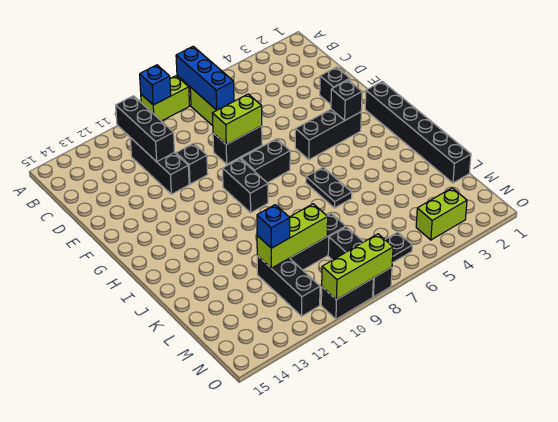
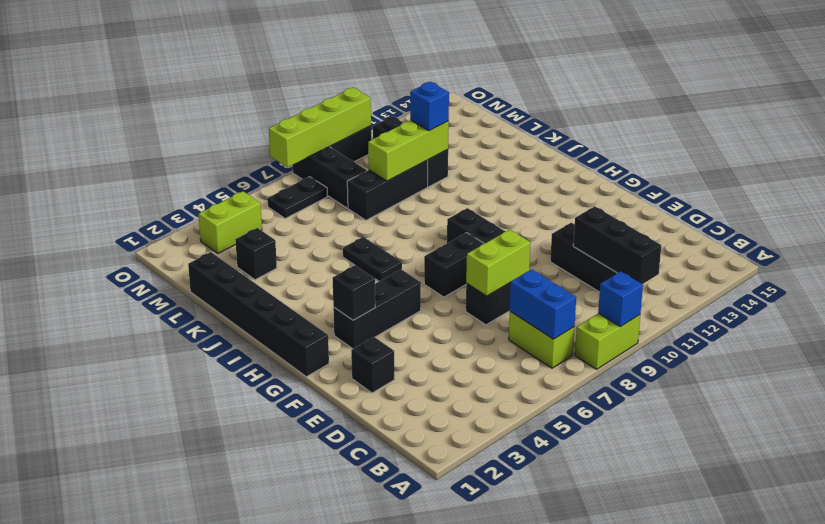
blue brick A7:C7 level 2 -> blue brick B7:C7 level 2
black brick E10 level 1 -> black brick L3 level 1
lime brick O8:O10 level 2 -> lime brick O7:O10 level 2

